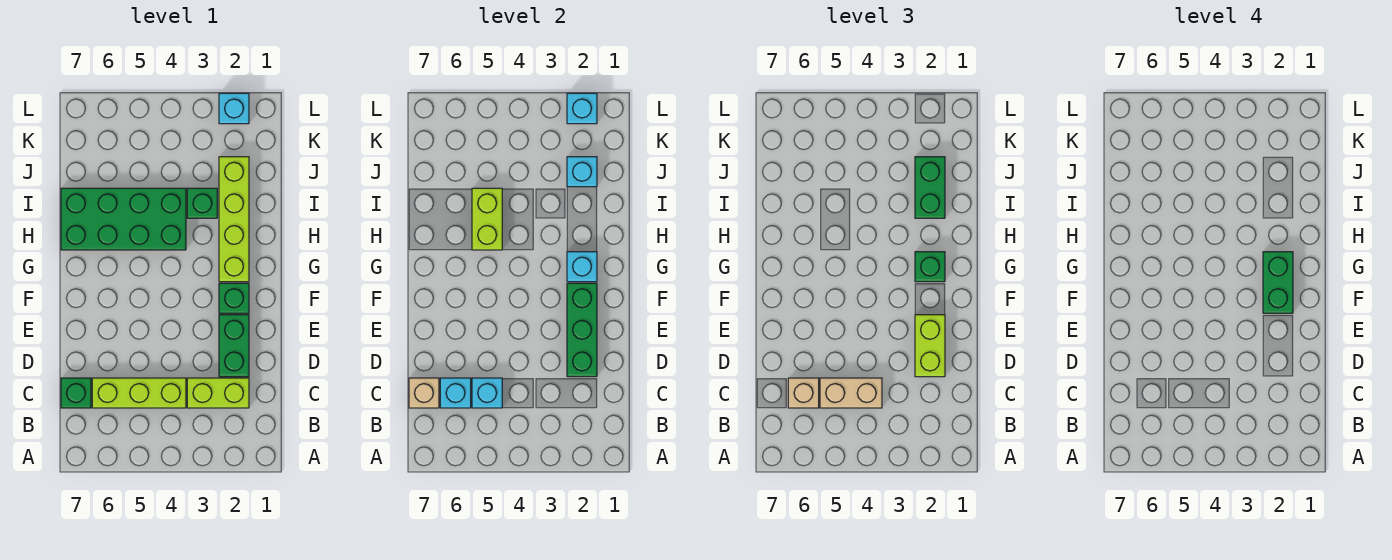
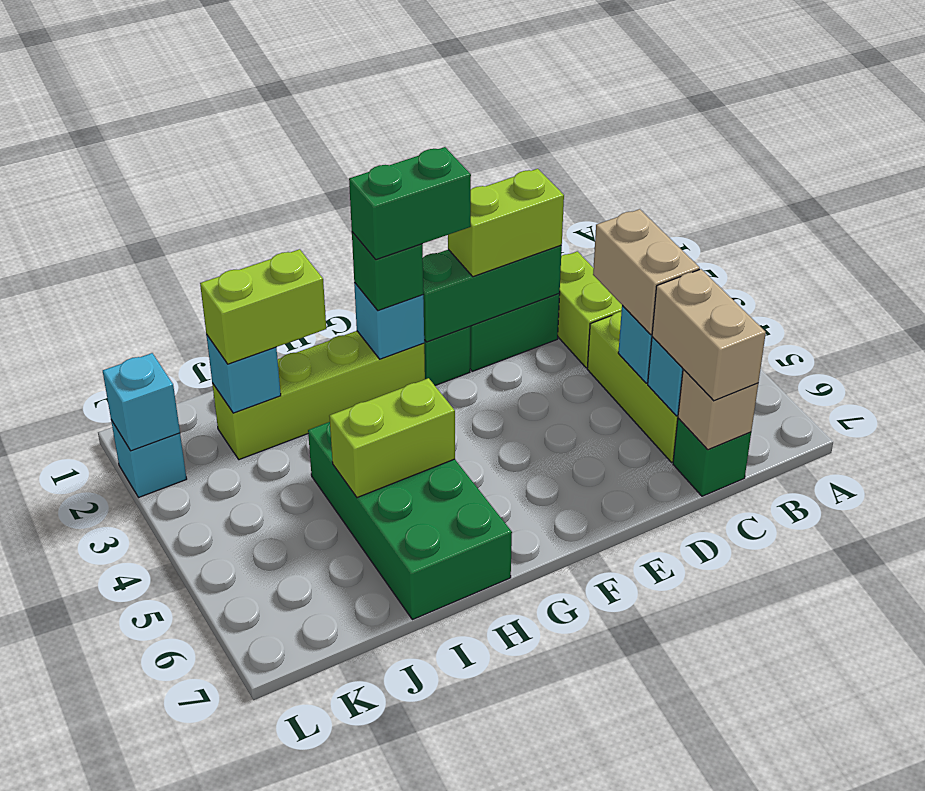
tan brick C6 level 3 -> tan brick C6:C7 level 3
green brick I2:J2 level 3 -> lime brick I2:J2 level 3
green brick I3 level 1 -> none

